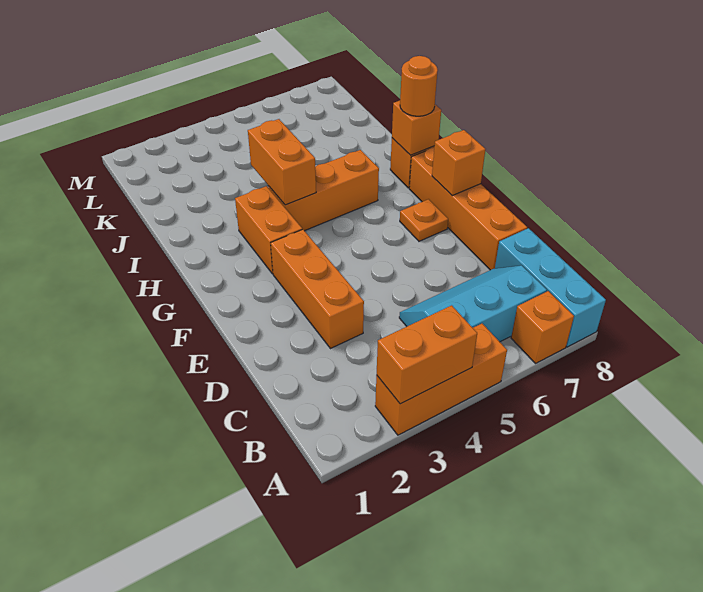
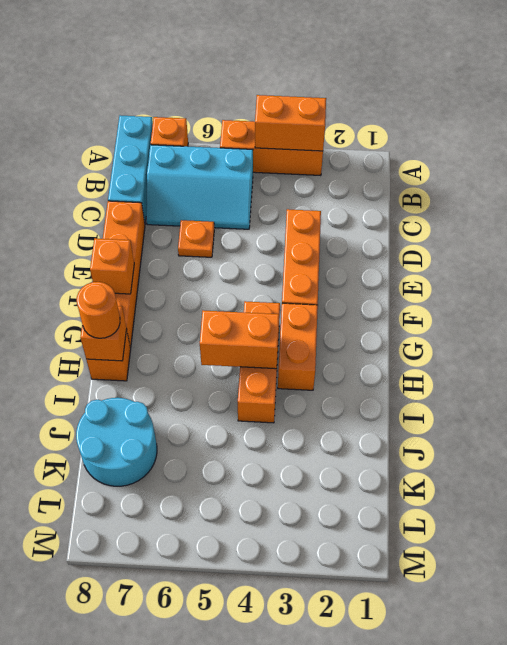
orange plate F7 level 1 -> orange plate D6 level 1
orange brick H4:H6 level 1 -> orange brick G4:I4 level 1
orange brick H4:I4 level 2 -> orange brick H4:H5 level 2
none -> cyan round brick J7:K8 level 1

